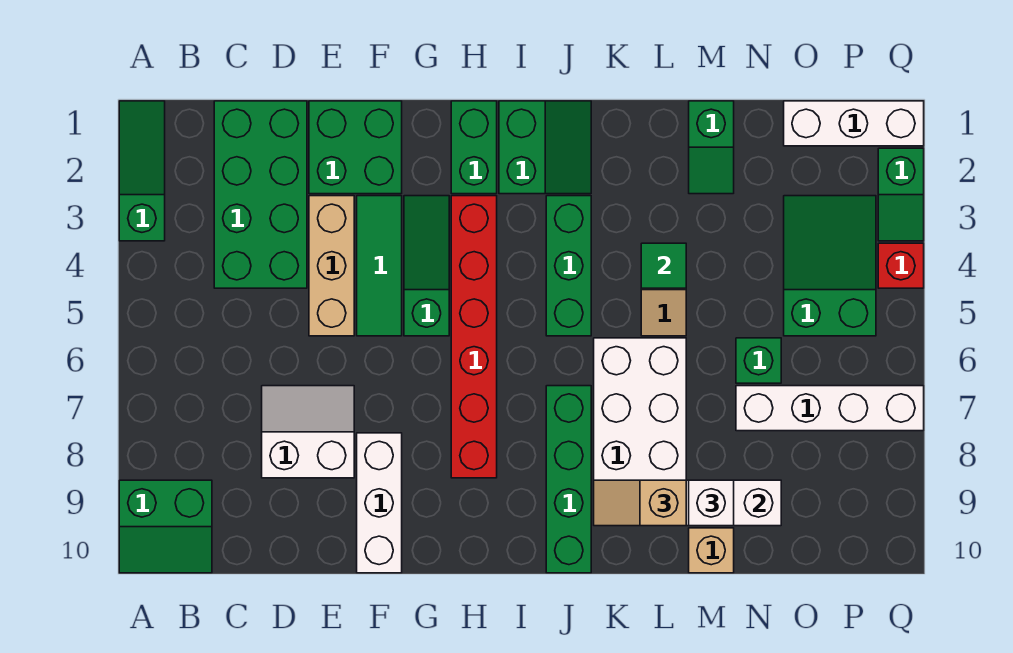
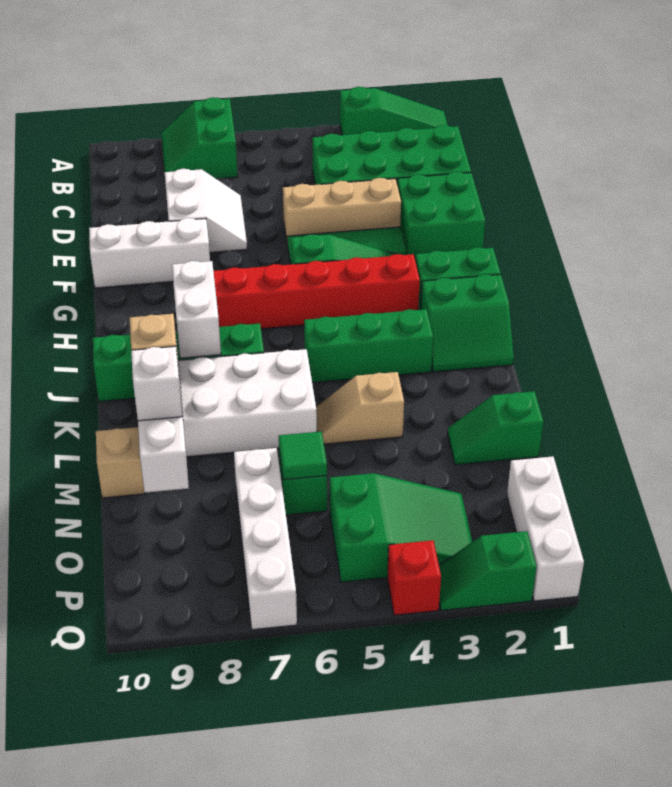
green slope A9:B10 level 1 top 9 -> green slope A7:B8 level 1 top 7
none -> white brick I8:J8 level 2
green tile L4 level 2 -> green tile N6 level 2

